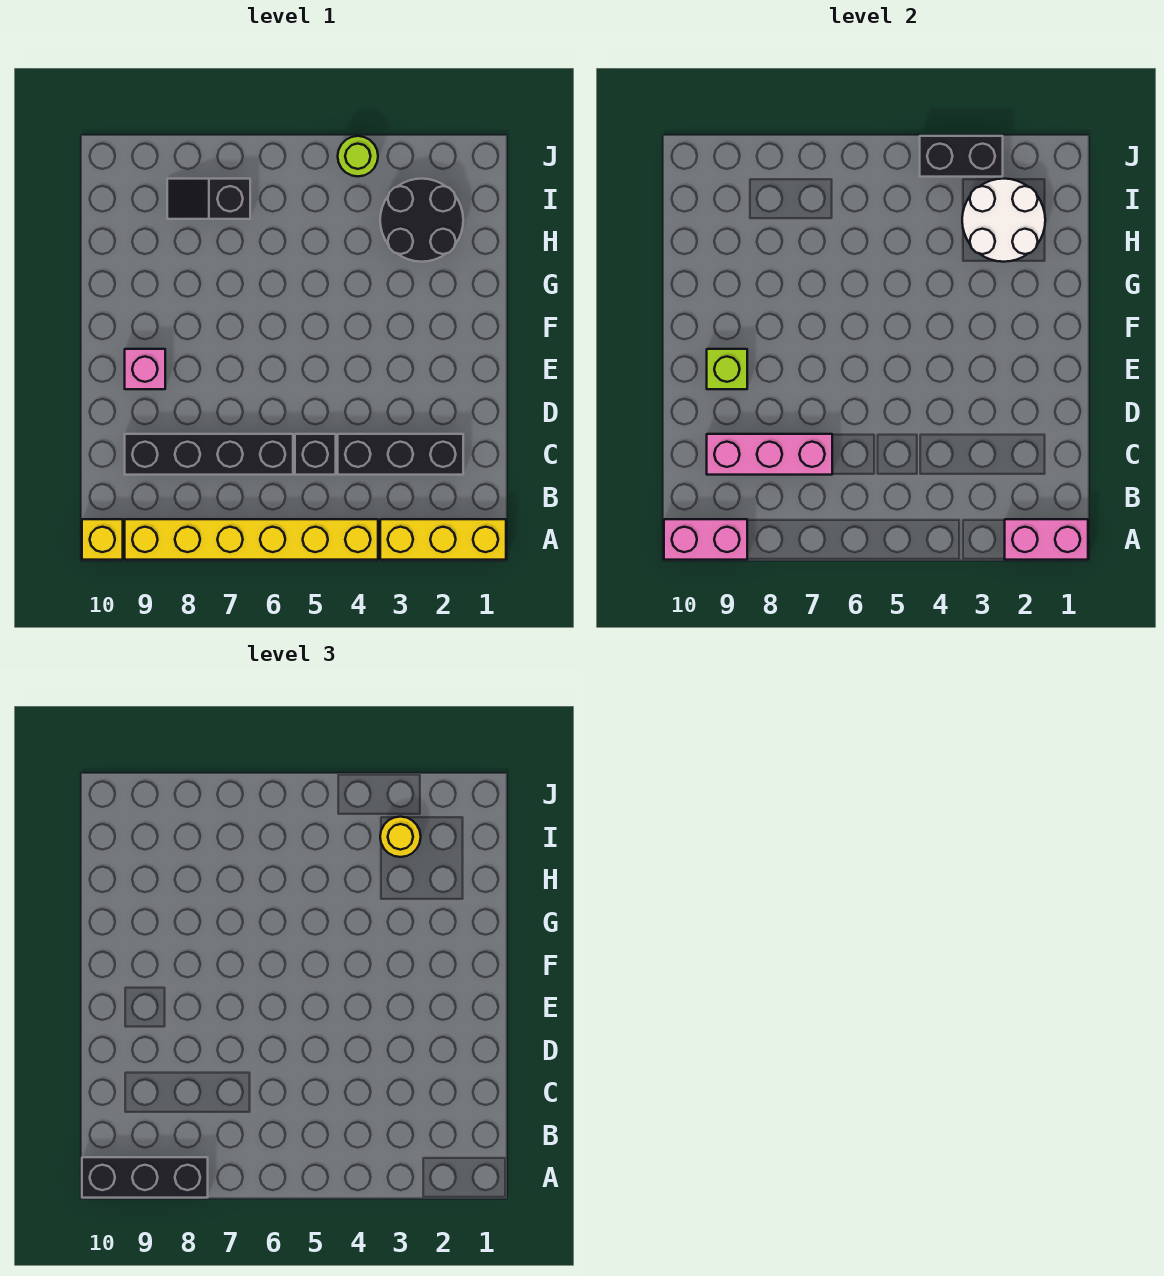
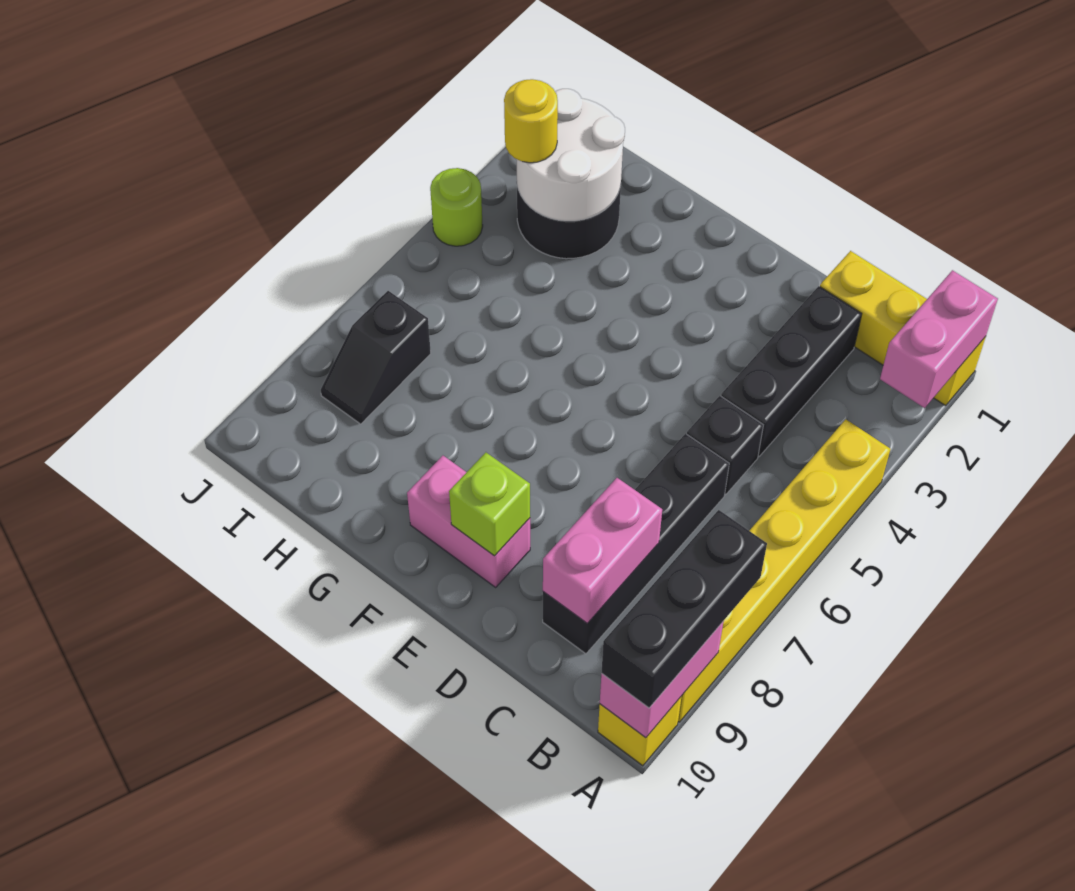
yellow brick A1:A3 level 1 -> yellow brick A1:C1 level 1
pink brick C7:C9 level 2 -> pink brick C8:C9 level 2
pink brick E9 level 1 -> pink brick E9:F9 level 1
black brick J3:J4 level 2 -> none

